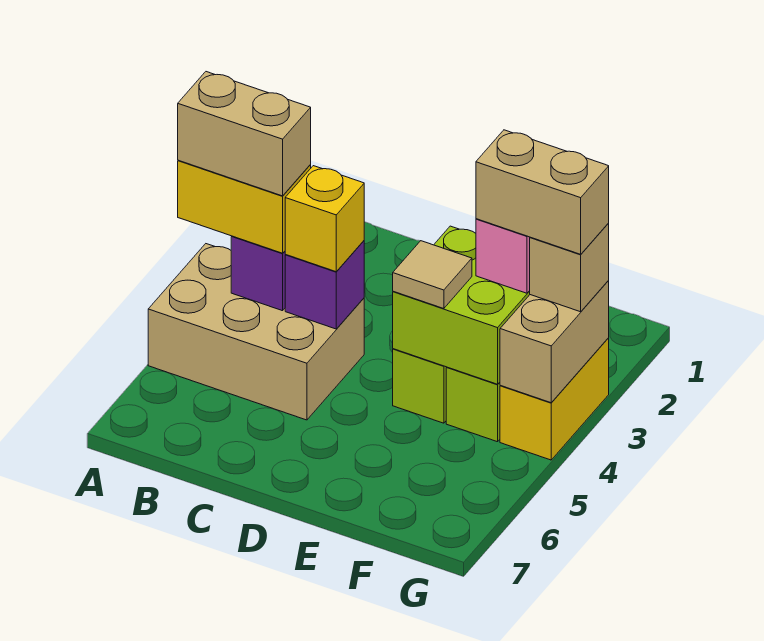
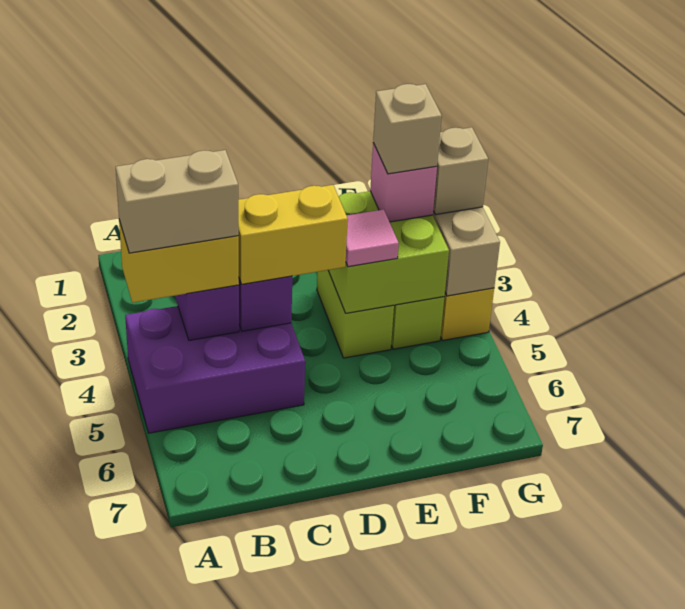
tan brick A4:C5 level 1 -> purple brick A4:C5 level 1
yellow brick C4 level 3 -> yellow brick C4:D4 level 3
tan tile E4 level 3 -> pink tile E4 level 3
tan brick F3:G3 level 4 -> tan brick F3 level 4

